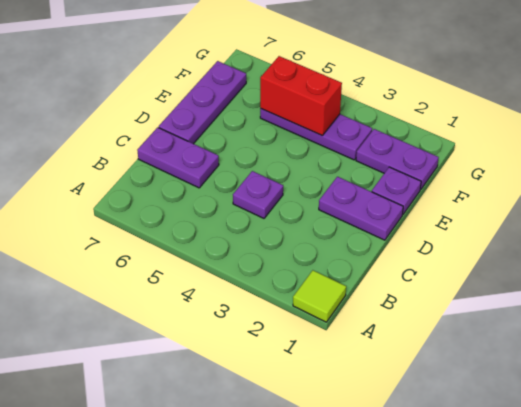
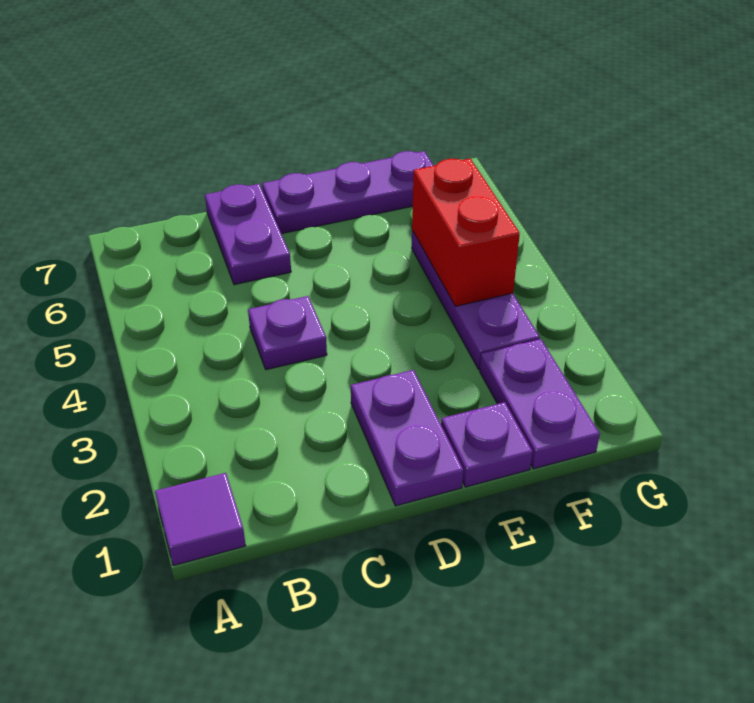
lime tile A1 level 1 -> purple tile A1 level 1

